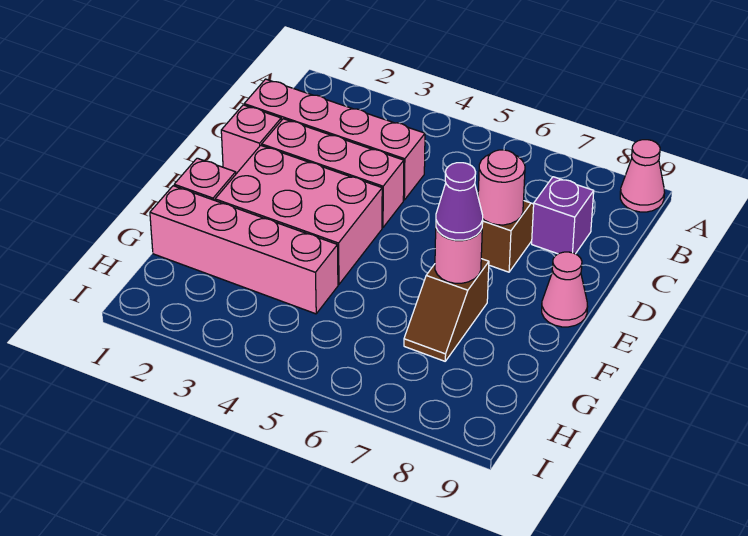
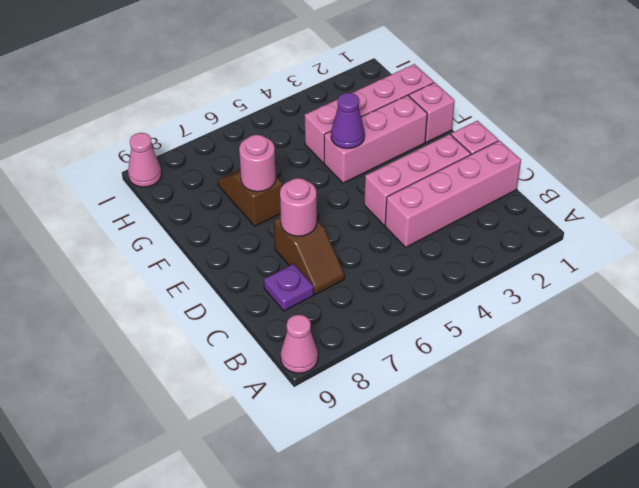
purple brick C8 level 1 -> purple plate C8 level 1
pink brick E2:F4 level 1 -> pink brick F2:F4 level 1
pink cone E9 level 1 -> pink cone I9 level 1
purple cone F7 level 3 -> purple cone F4 level 2

